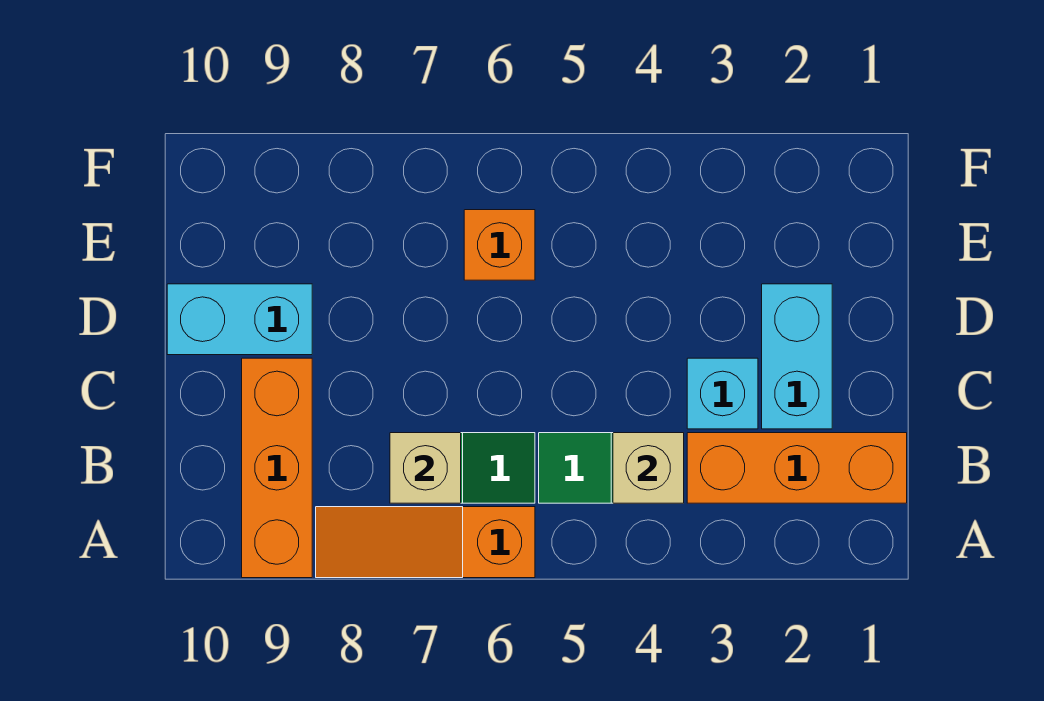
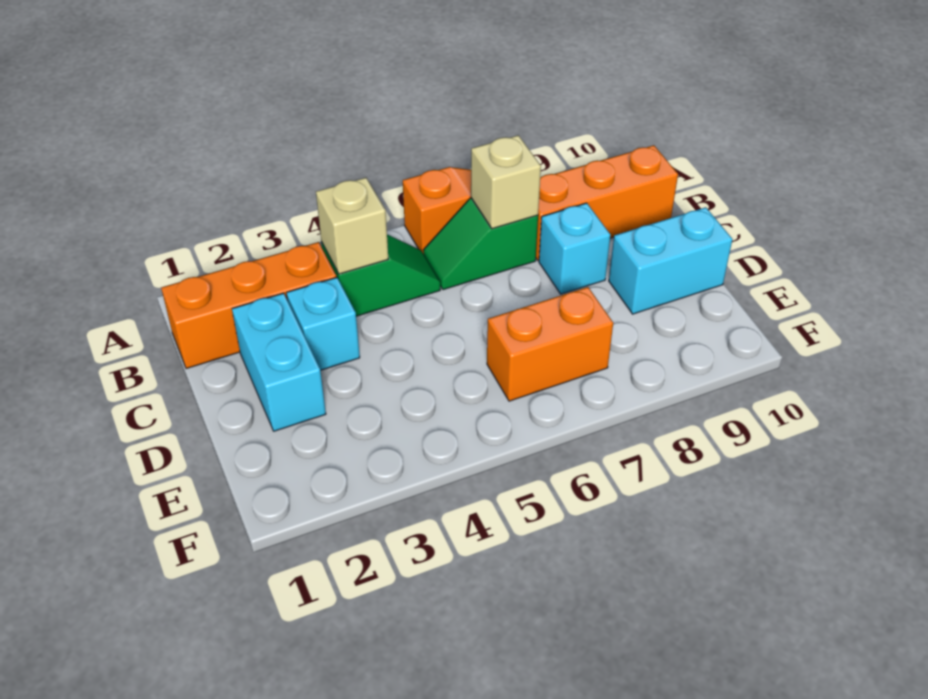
orange brick A9:C9 level 1 -> orange brick B8:B10 level 1
none -> cyan brick C8 level 1
orange brick E6 level 1 -> orange brick E6:E7 level 1

